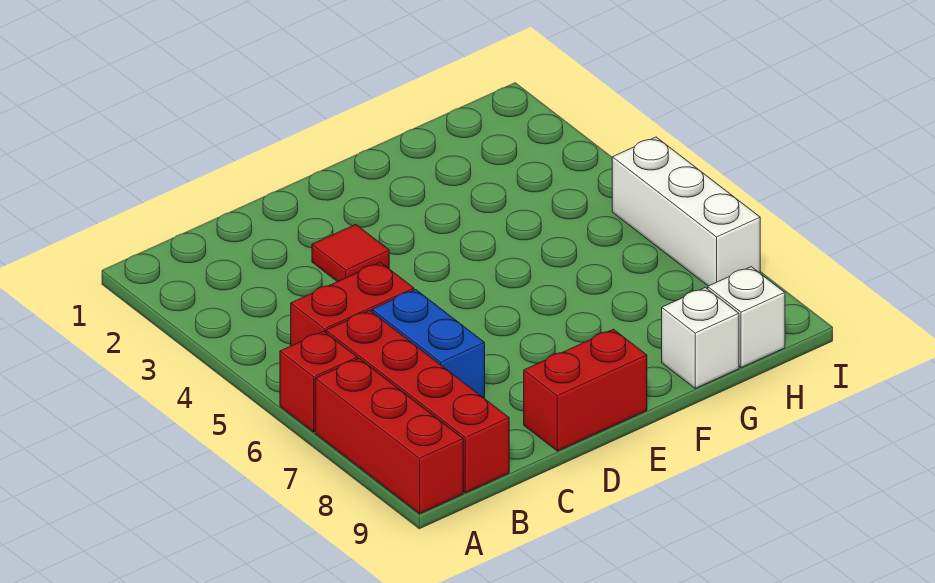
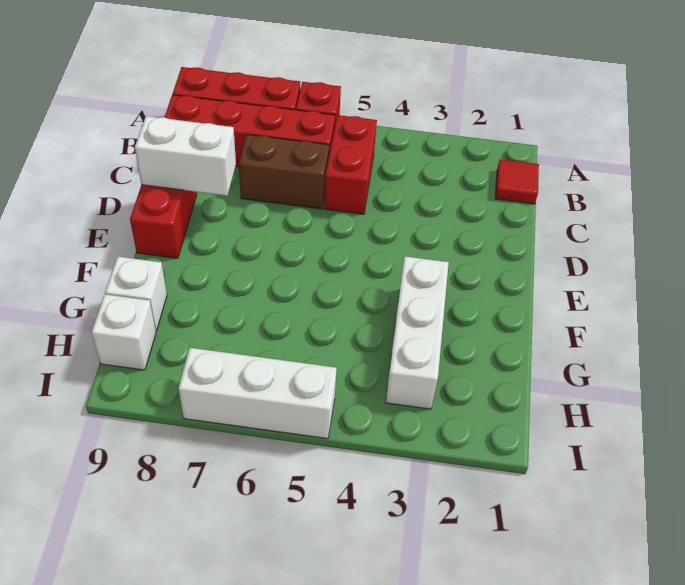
blue brick C6:C7 level 1 -> brown brick C6:C7 level 1
red tile D3 level 1 -> red tile B1 level 1
none -> white brick D8:D9 level 2
none -> white brick F3:H3 level 1

